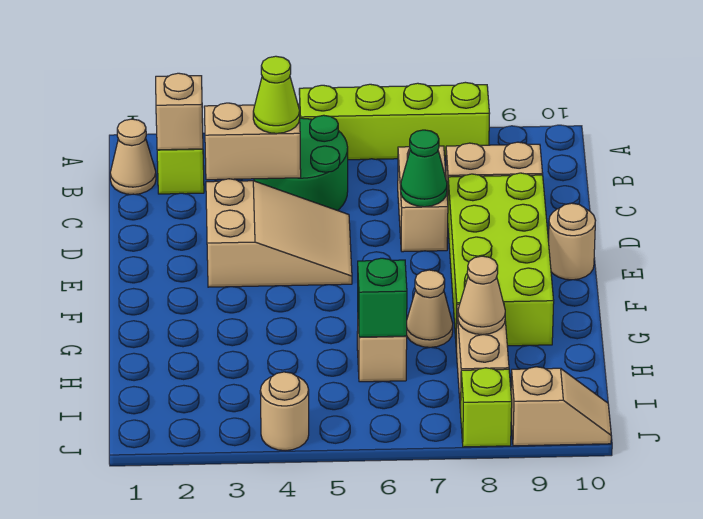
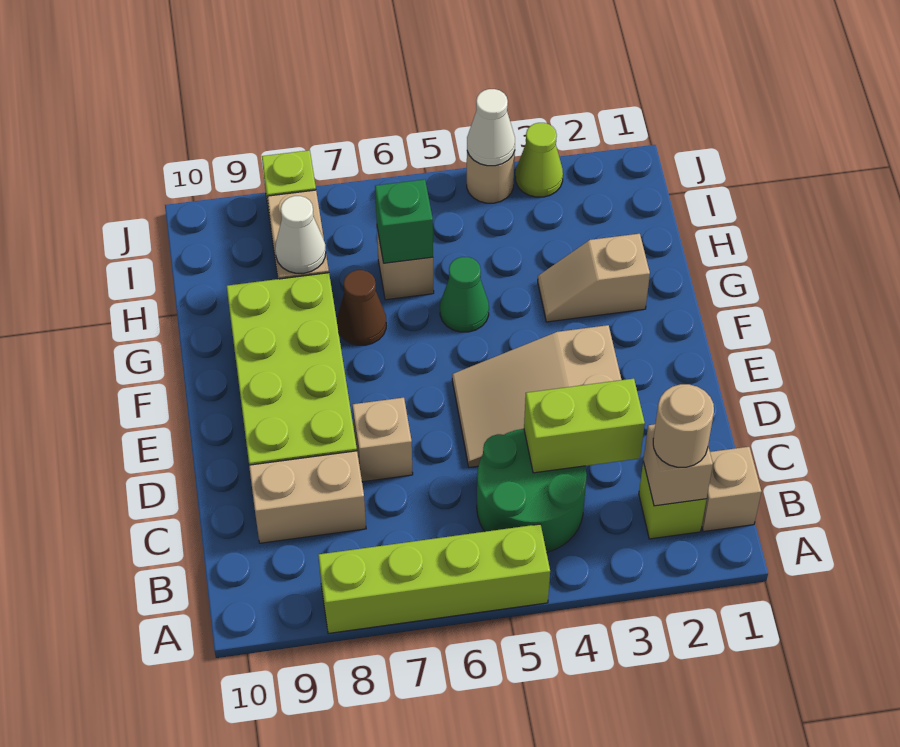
tan cone B1 level 1 -> tan brick B1 level 1
tan brick C3:C4 level 2 -> lime brick C3:C4 level 2
lime cone C4 level 3 -> lime cone J3 level 1
tan brick C7:D7 level 1 -> tan brick D7 level 1
green cone D7 level 2 -> green cone G5 level 1
tan round brick E10 level 1 -> tan round brick B2 level 3
tan cone G7 level 1 -> brown cone G7 level 1
tan cone H8 level 2 -> white cone H8 level 2
none -> white cone J4 level 2
tan slope J9:J10 level 1 top 9 -> tan slope G2:G3 level 1 top 2

